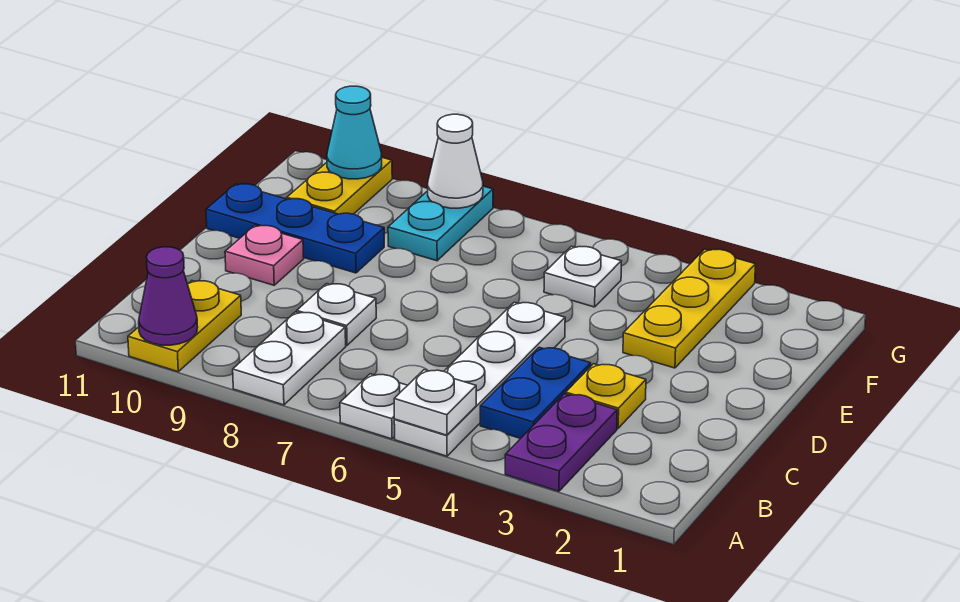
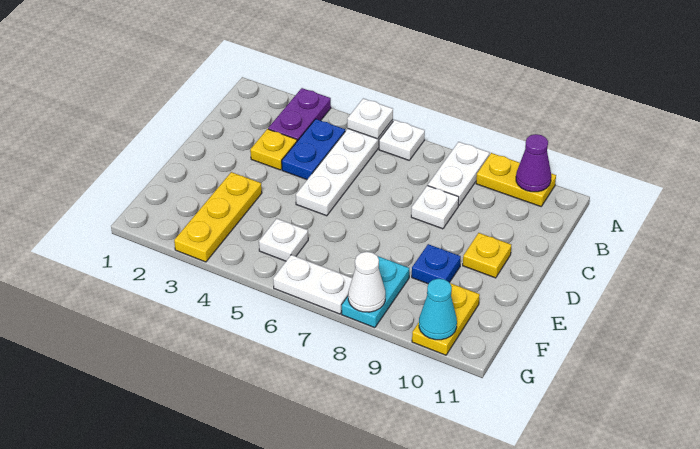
yellow plate A10:B10 level 1 -> yellow plate A9:A10 level 1
pink plate D10 level 1 -> yellow plate D10 level 1
blue plate E9:E11 level 1 -> blue plate E9 level 1
none -> white plate G6:G7 level 1

